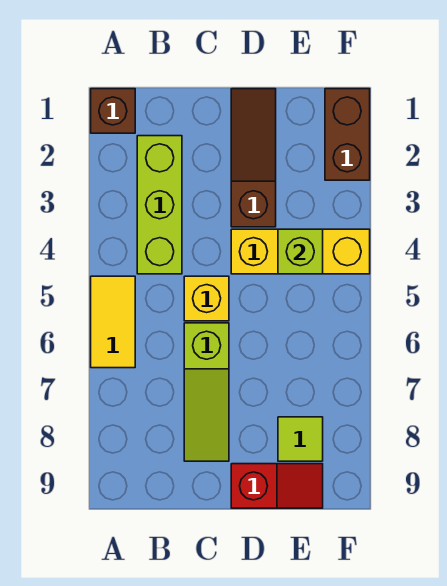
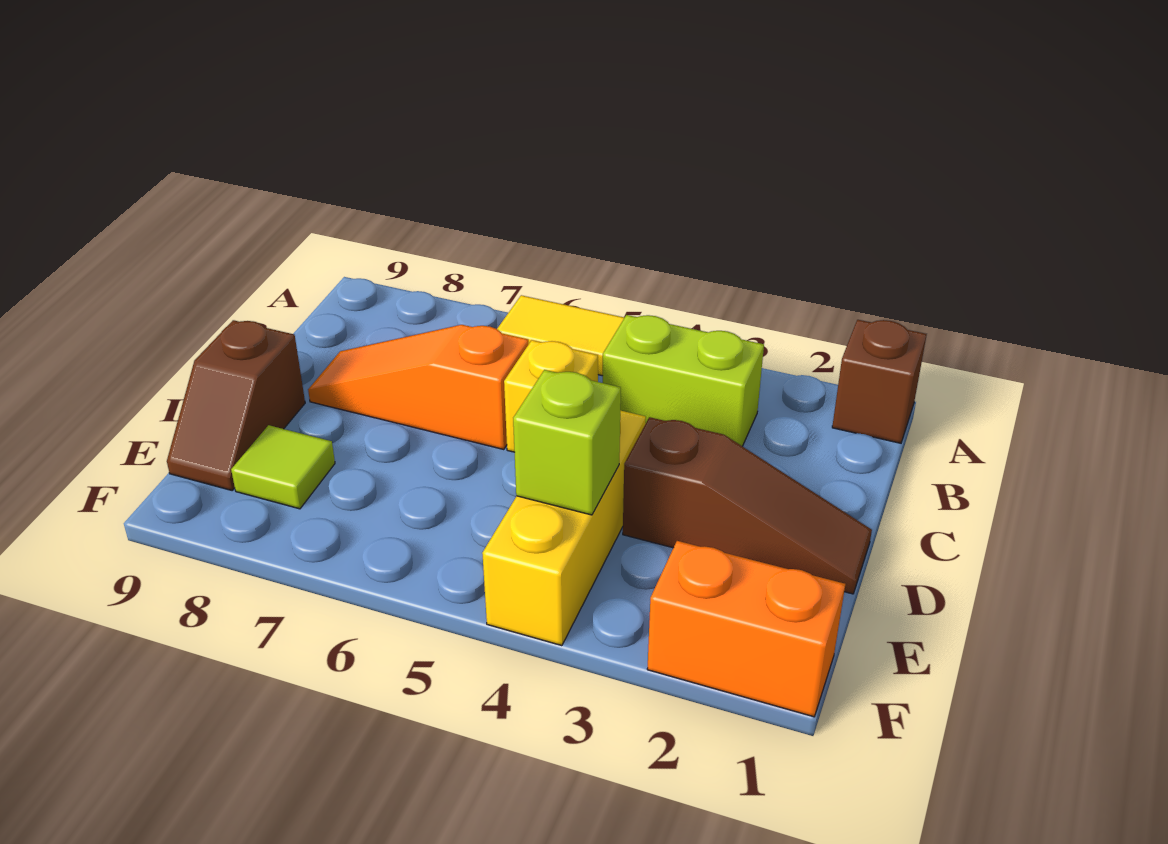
lime brick B2:B4 level 1 -> lime brick B3:B4 level 1
lime slope C6:C8 level 1 top 6 -> orange slope C6:C8 level 1 top 6
red slope D9:E9 level 1 top D -> brown slope D9:E9 level 1 top D
brown brick F1:F2 level 1 -> orange brick F1:F2 level 1

